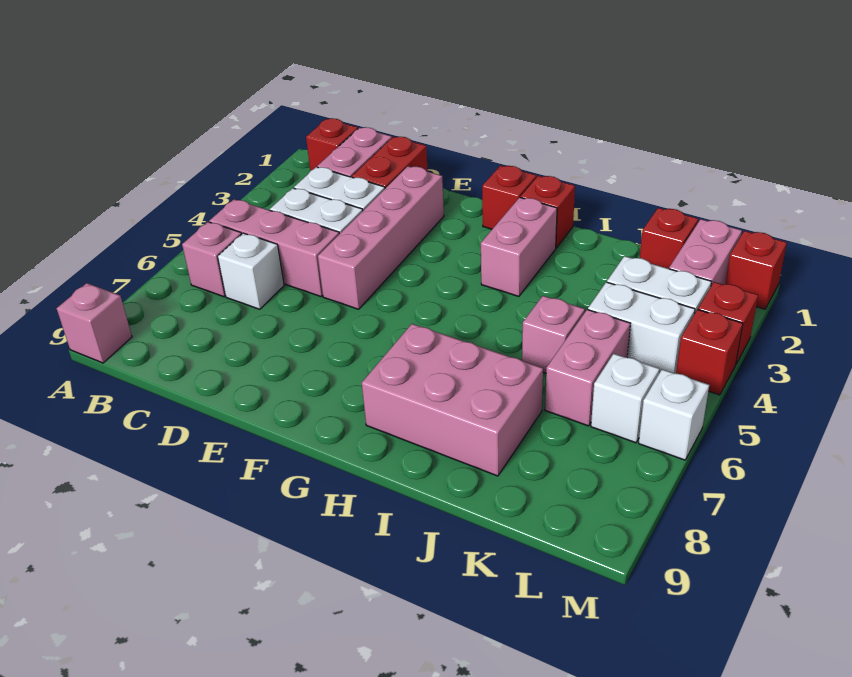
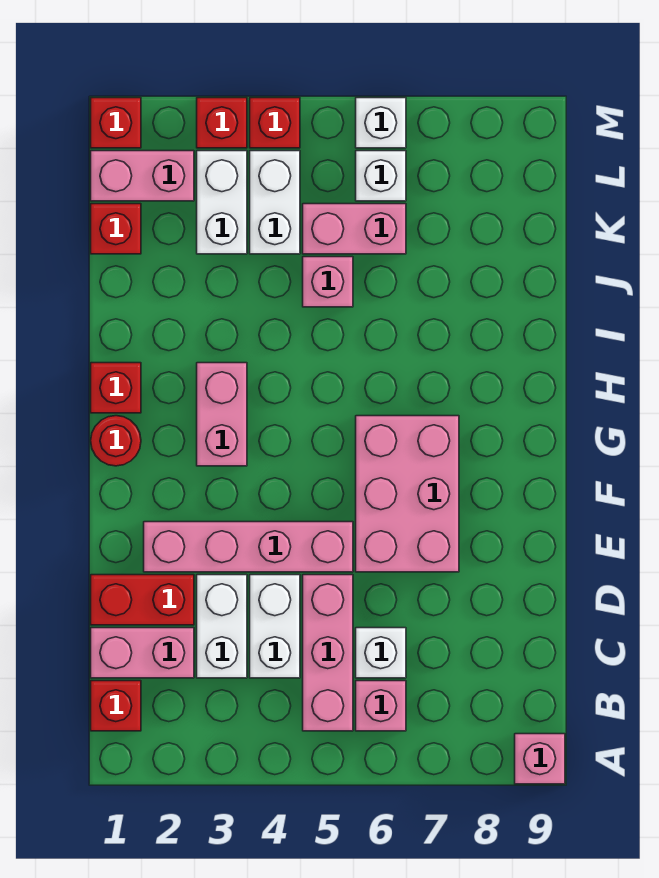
red brick G1 level 1 -> red round brick G1 level 1
pink brick H2:H3 level 1 -> pink brick G3:H3 level 1
pink brick H7:J8 level 1 -> pink brick E6:G7 level 1

